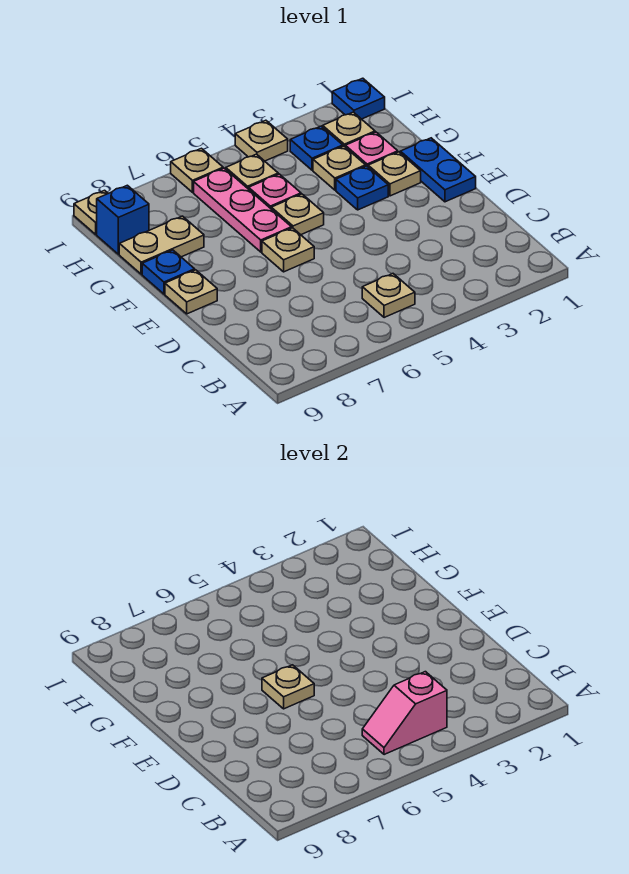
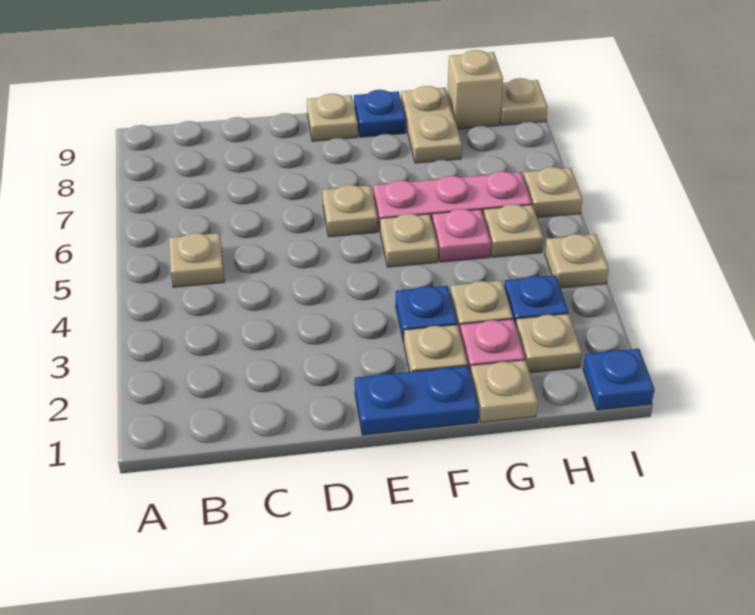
pink slope B4:B5 level 2 top 4 -> none
tan plate E6 level 2 -> tan plate G1 level 1
blue brick H9 level 1 -> tan brick H9 level 1

